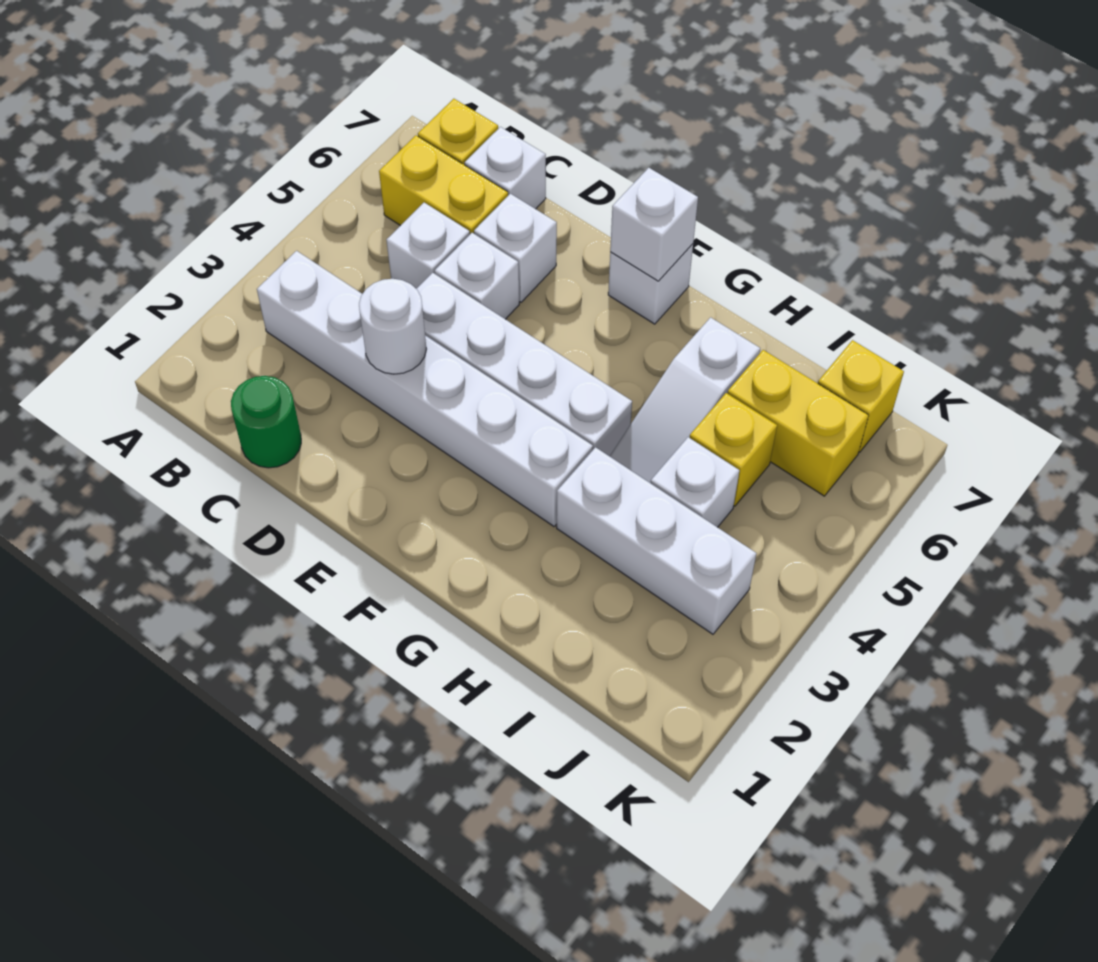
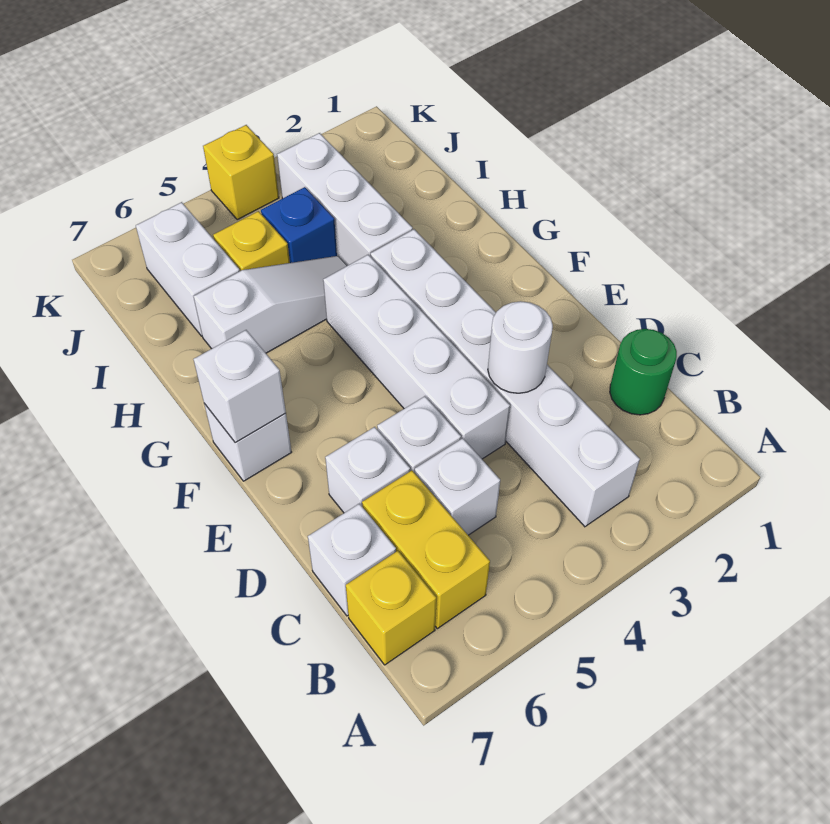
white brick I4 level 1 -> blue brick I4 level 1
yellow brick I6:J6 level 1 -> white brick I6:J6 level 1
yellow brick J7 level 1 -> yellow brick K4 level 1

